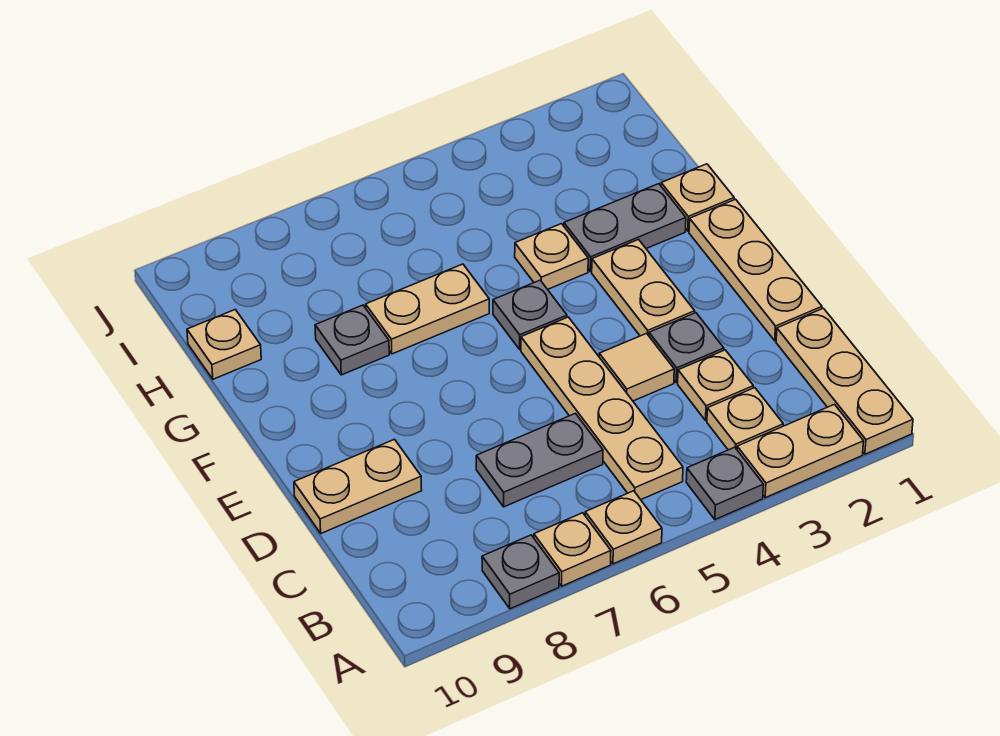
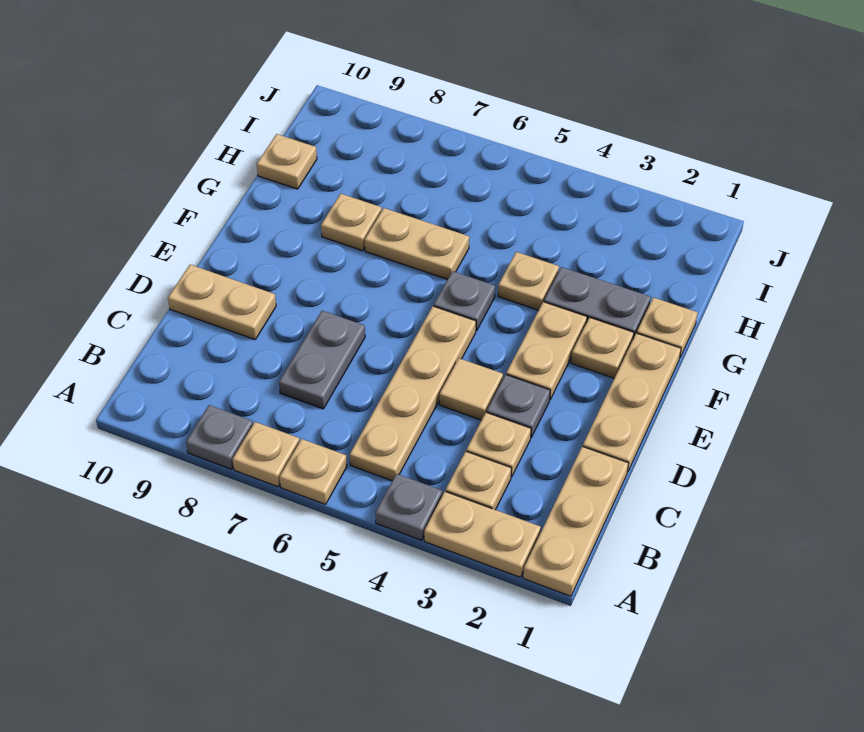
grey plate C6:C7 level 1 -> grey plate C7:D7 level 1
none -> tan plate F2 level 1
grey plate G8 level 1 -> tan plate G8 level 1

